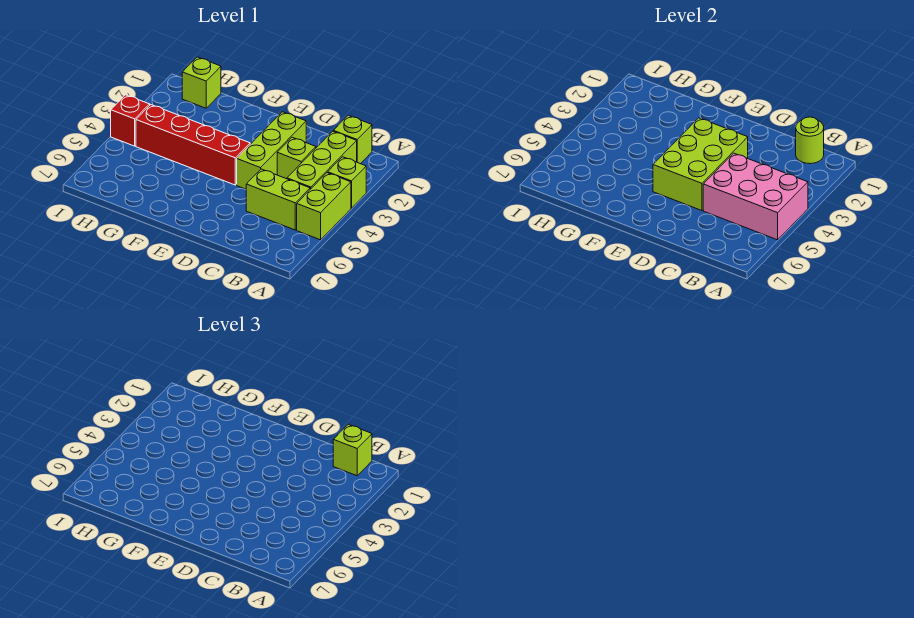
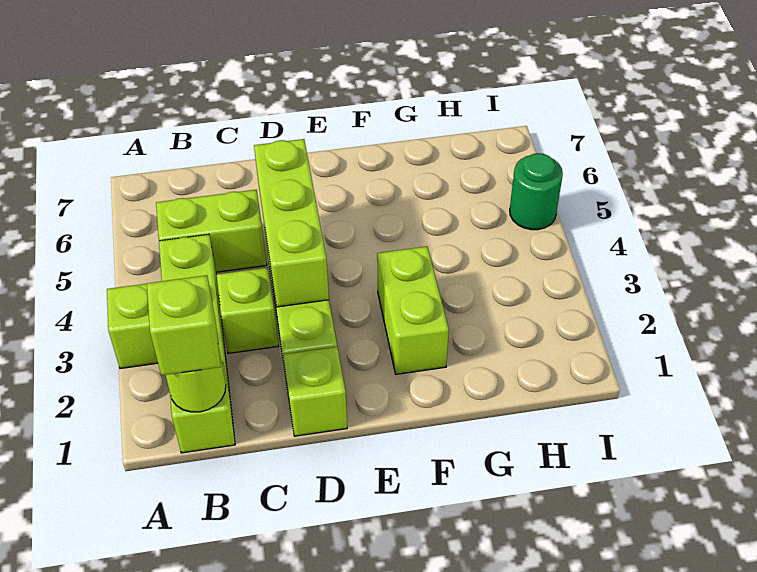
lime brick A4:A5 level 1 -> lime brick F2:F3 level 1
pink brick A4:C5 level 2 -> none
lime brick D3:E5 level 2 -> lime brick D3:D5 level 2
red brick E4:H4 level 1 -> none
lime brick H1 level 1 -> lime brick D1 level 1
red brick I4 level 1 -> none
none -> green round brick I5 level 1

